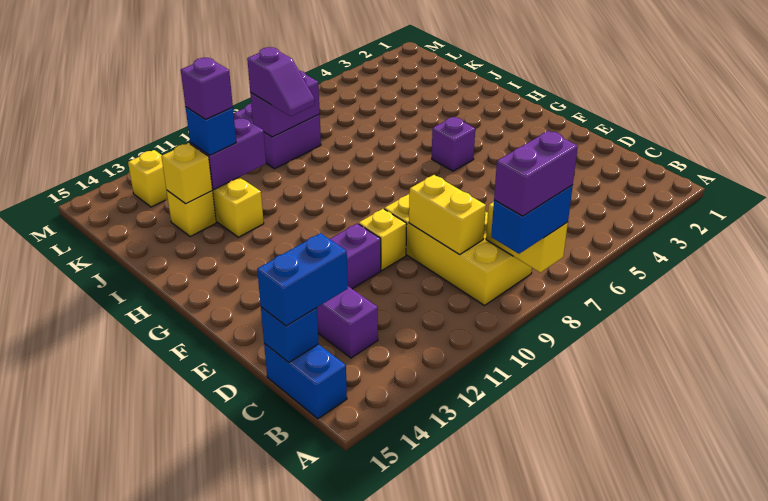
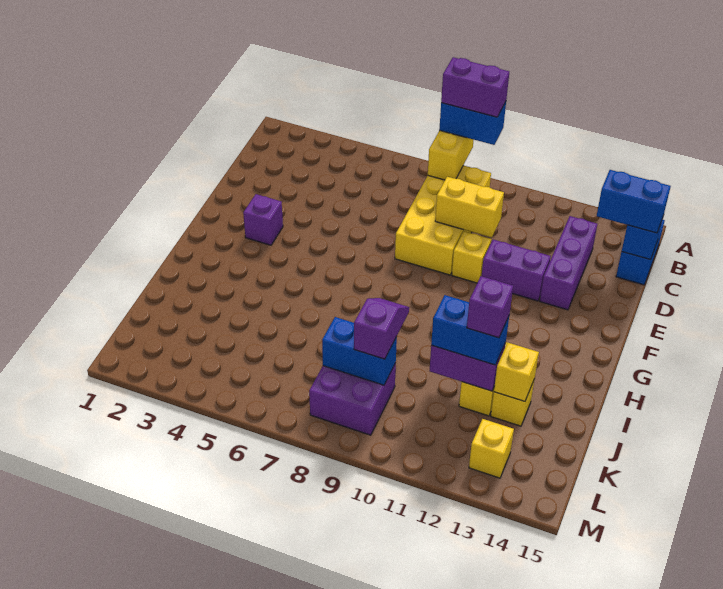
yellow brick C9:D9 level 2 -> yellow brick D9:D10 level 2
purple brick G5 level 1 -> purple brick F3 level 1
blue brick J12 level 3 -> blue brick J11:J12 level 3
purple brick K8:K9 level 2 -> blue brick K8:K9 level 2

